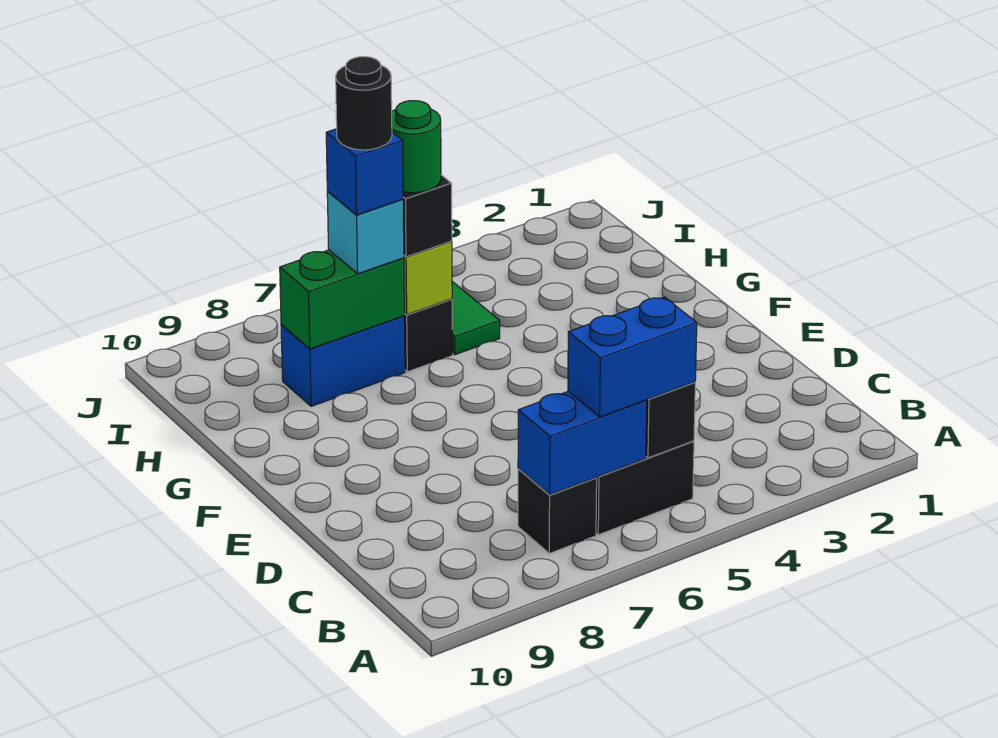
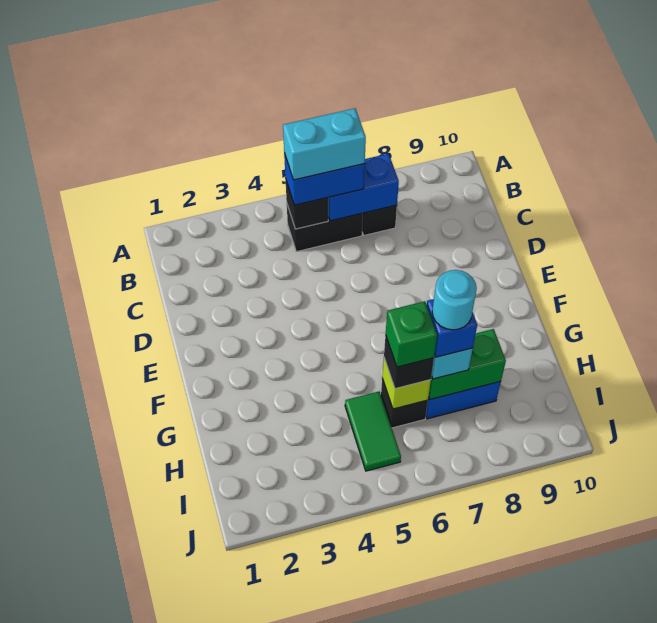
none -> cyan brick B5:B6 level 4
green round brick H6 level 4 -> green brick H6 level 4
black round brick H7 level 5 -> cyan round brick H7 level 5

